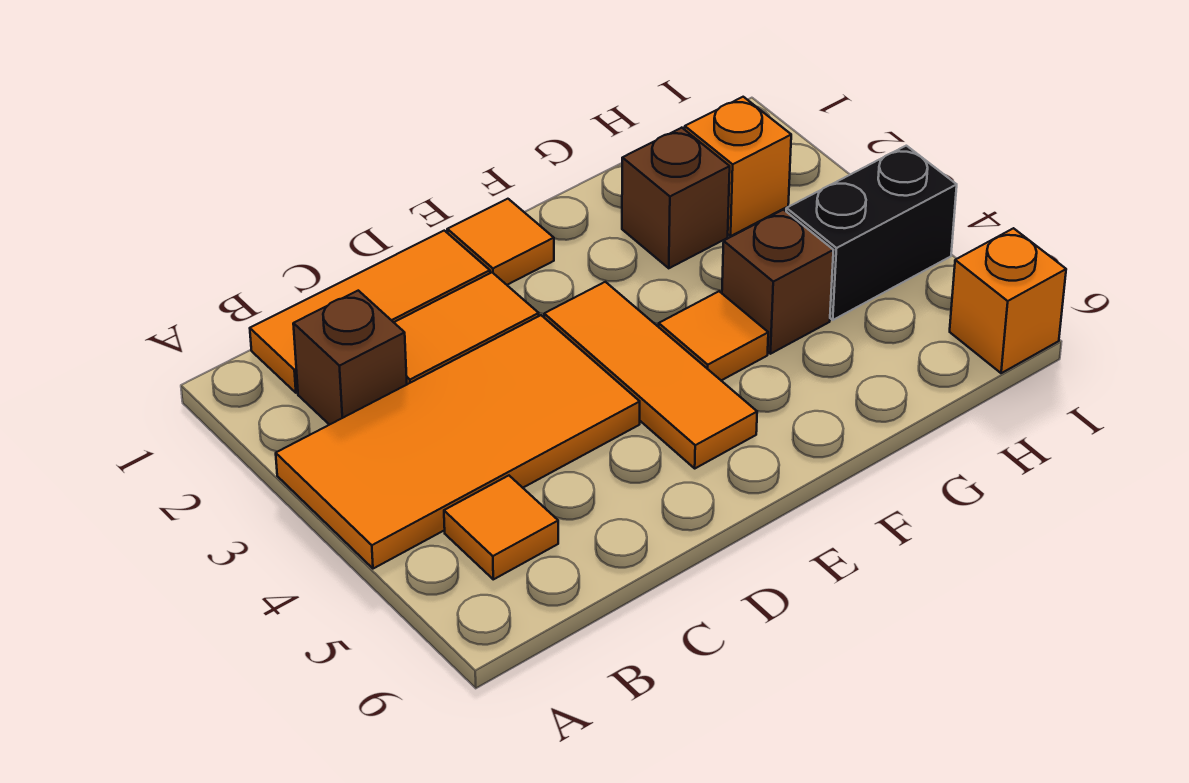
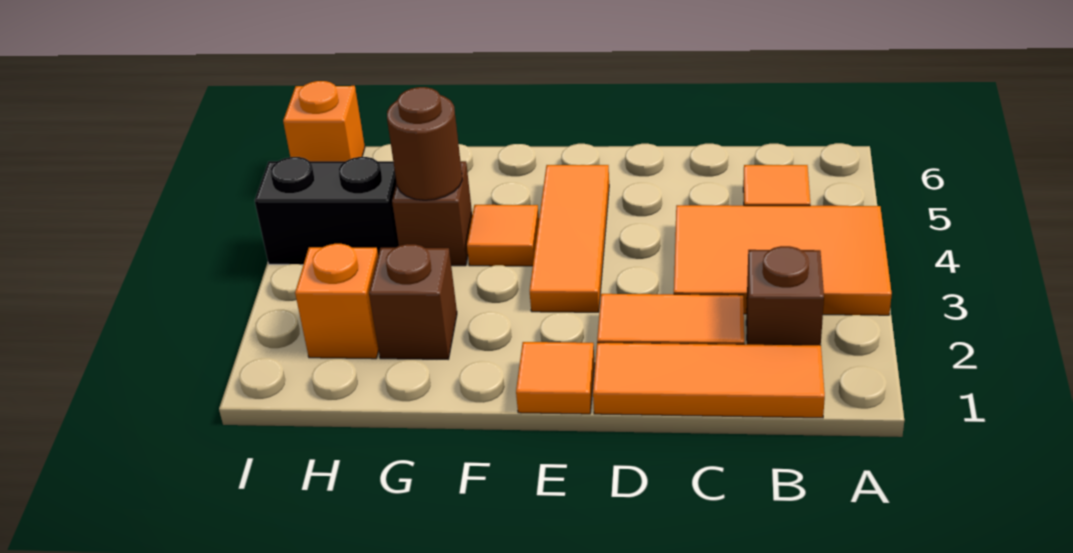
orange tile A3:D4 level 1 -> orange tile A3:C4 level 1
none -> brown round brick G4 level 2

